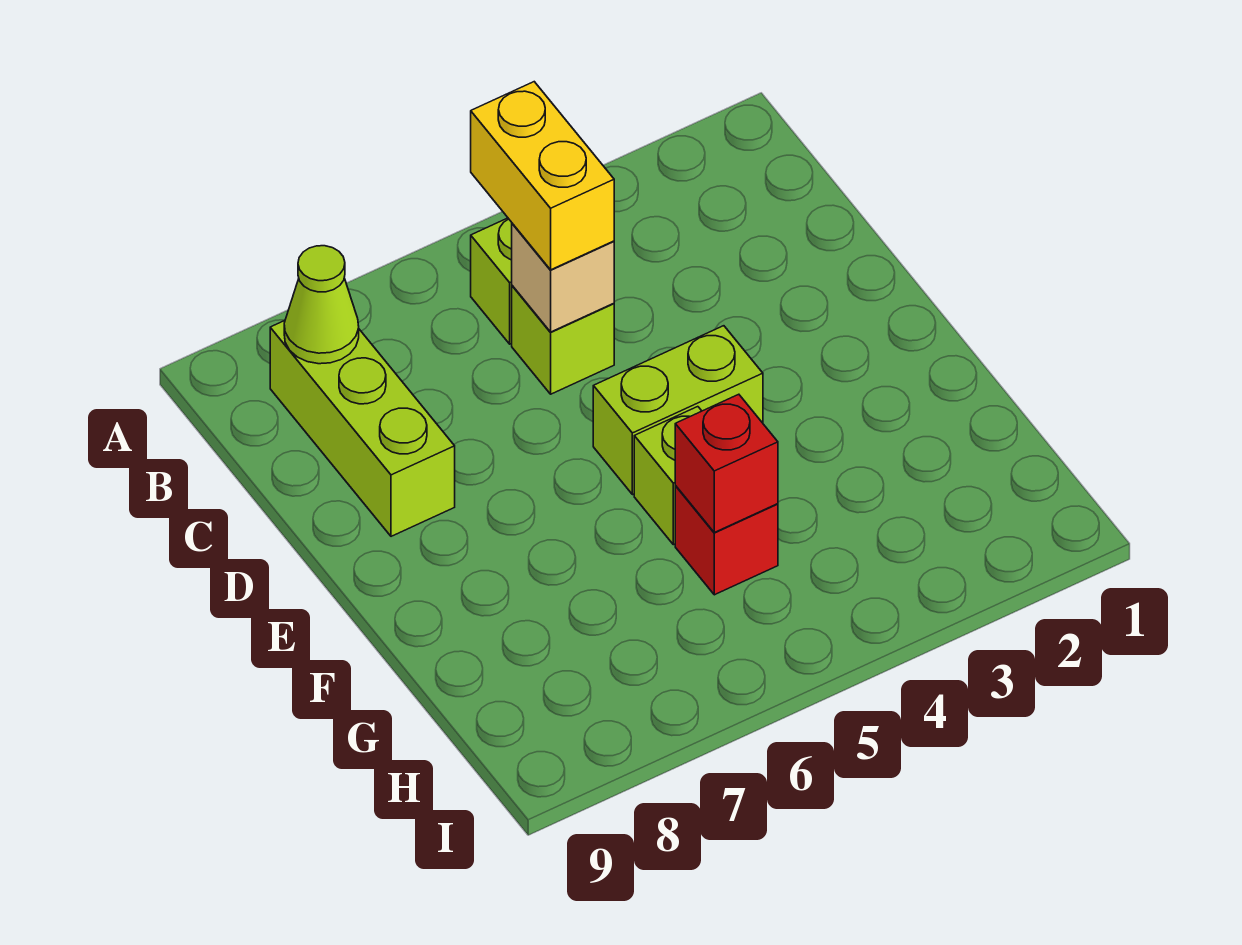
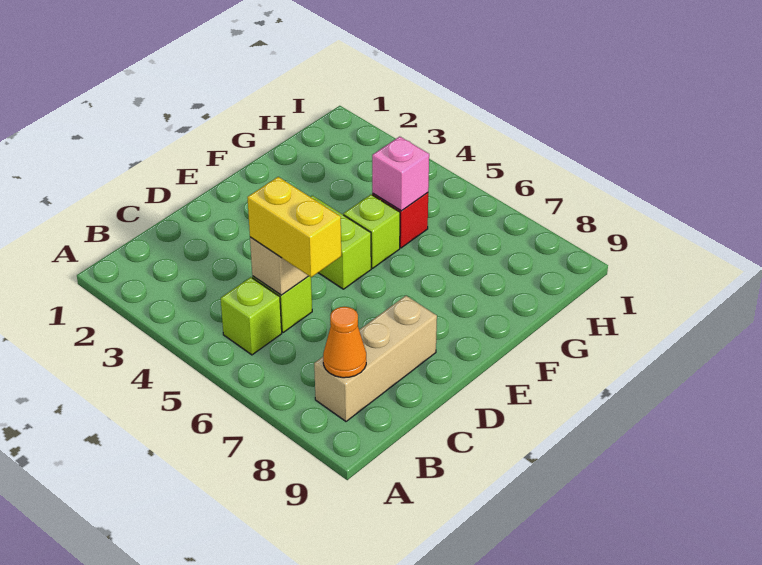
yellow brick B5:C5 level 3 -> yellow brick C5:C6 level 3
lime brick B8:D8 level 1 -> tan brick B8:D8 level 1
lime cone B8 level 2 -> orange cone B8 level 2
red brick G5 level 2 -> pink brick G5 level 2

